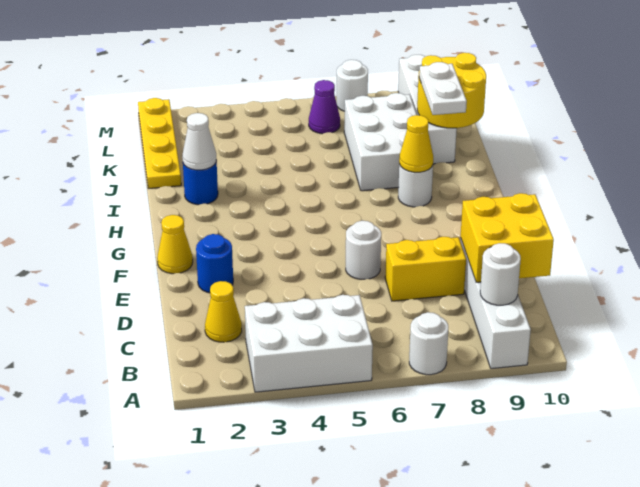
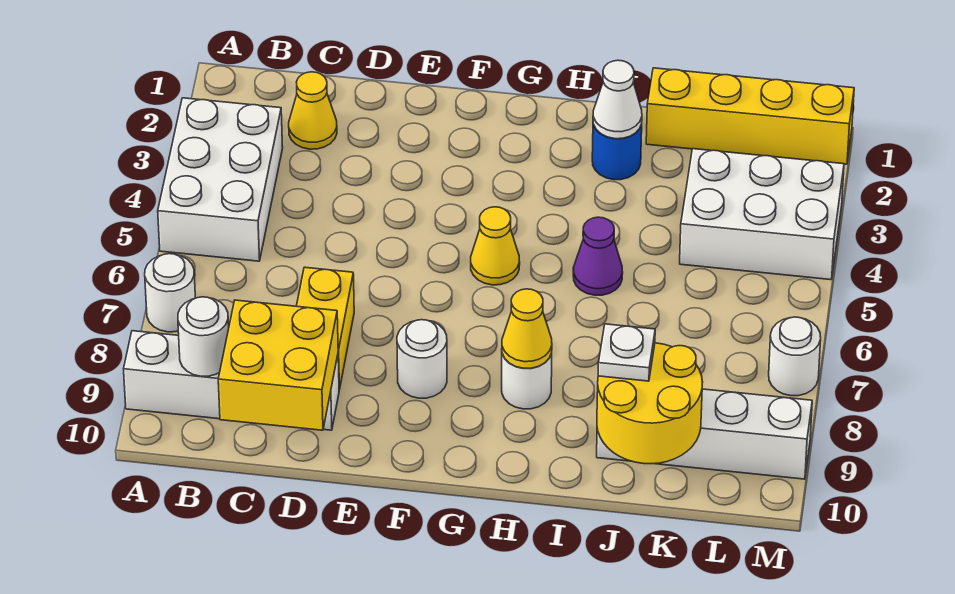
blue round brick E2 level 1 -> none
white round brick E6 level 1 -> white round brick F8 level 1
yellow cone F1 level 1 -> yellow cone G5 level 1
white brick I7:K8 level 1 -> white brick K3:M4 level 1
white plate I9:J9 level 3 -> white plate J9 level 3
yellow plate J1:M1 level 1 -> yellow brick J1:M1 level 1
purple cone L6 level 1 -> purple cone I5 level 1

